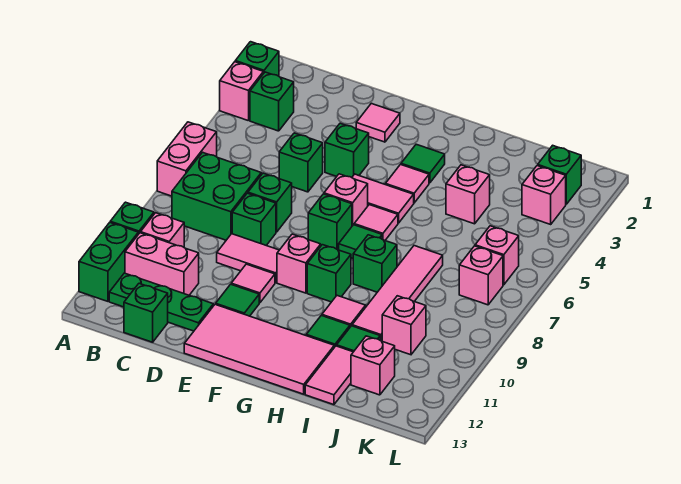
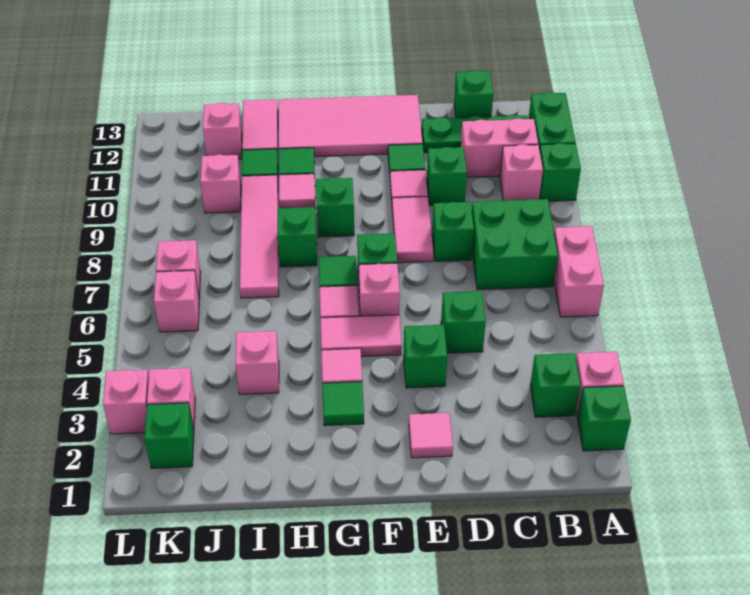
green brick D7 level 1 -> green brick D10 level 1
pink tile D9:E9 level 1 -> pink tile E8:E9 level 1
pink brick F9 level 1 -> pink brick L3 level 1

